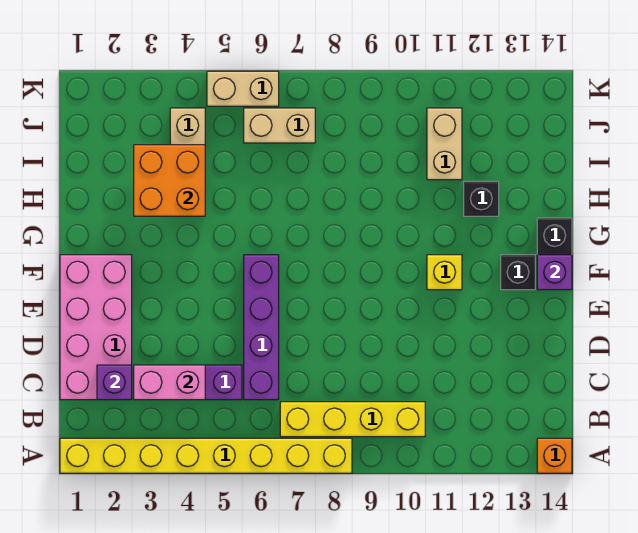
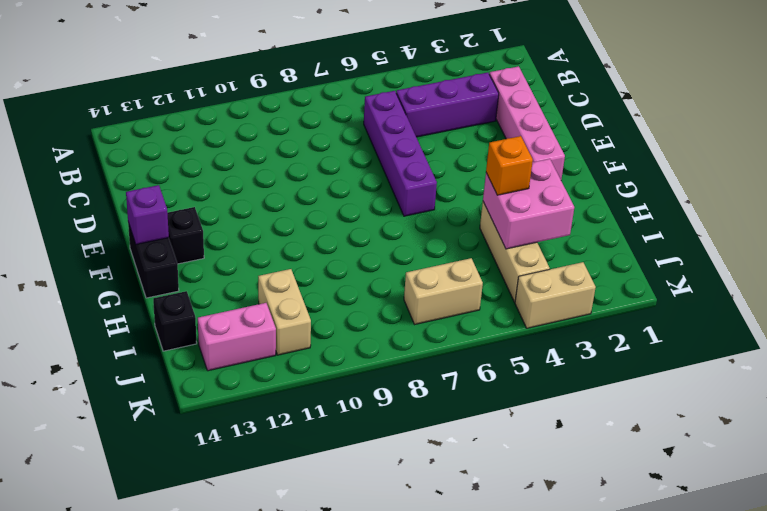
yellow brick A1:A8 level 1 -> none
orange brick A14 level 1 -> orange brick H4 level 3
yellow brick B7:B10 level 1 -> none
pink brick C1:F2 level 1 -> pink brick C2:F2 level 1
purple brick C2 level 2 -> none
pink brick C3:C4 level 2 -> pink brick J12:J13 level 1
yellow brick F11 level 1 -> none
orange brick H3:I4 level 2 -> pink brick H3:I4 level 2
black brick H12 level 1 -> black brick I14 level 1
tan brick K5:K6 level 1 -> tan brick K3:K4 level 1

